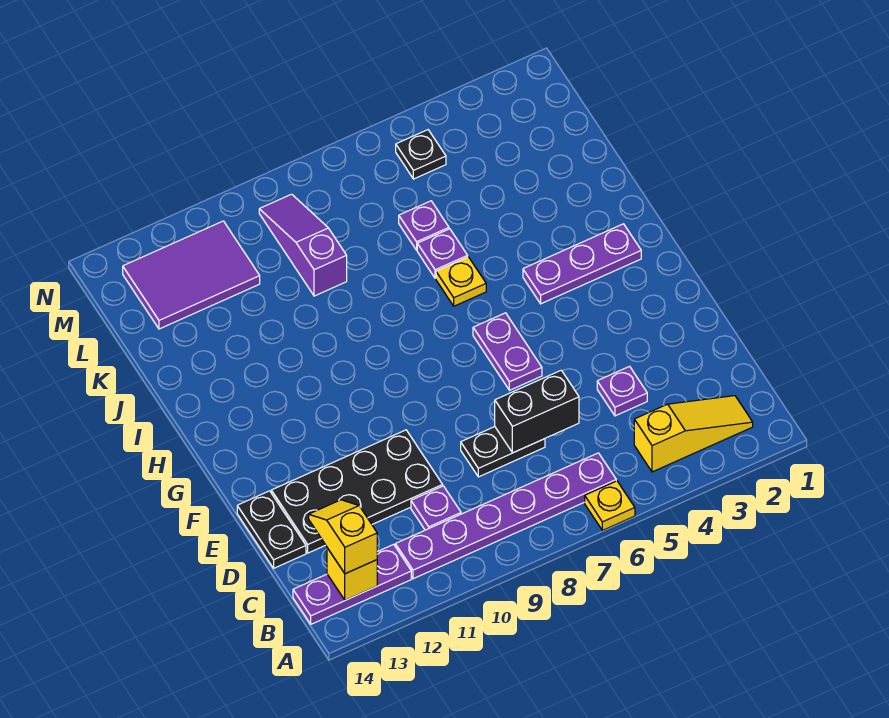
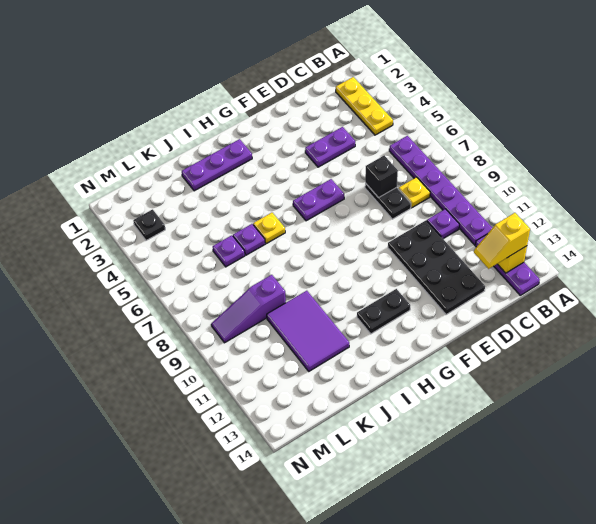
yellow plate A6 level 1 -> yellow plate C8 level 1
yellow slope B2:B4 level 1 top 4 -> yellow plate B2:B4 level 1
purple plate D4 level 1 -> purple plate D4:E4 level 1
black brick D6:D7 level 2 -> black brick D7 level 2
black plate D14:E14 level 1 -> black plate G12:H12 level 1
purple plate H2:H4 level 1 -> purple plate H2:J2 level 1
purple tile L11:M13 level 1 -> purple tile J10:K12 level 1
black plate M5 level 1 -> black plate M3 level 1

